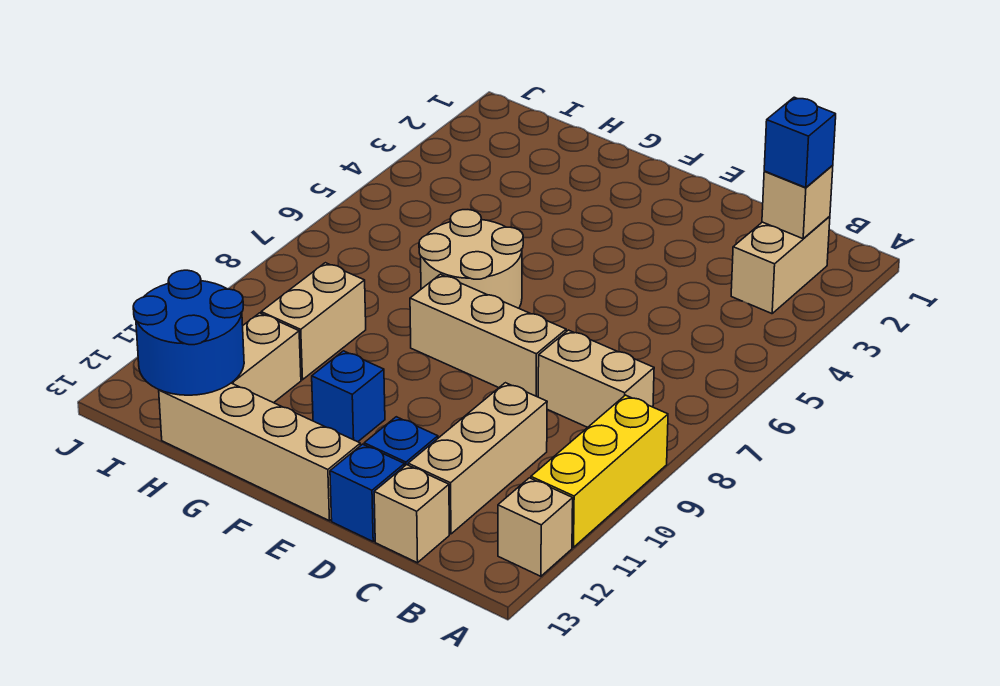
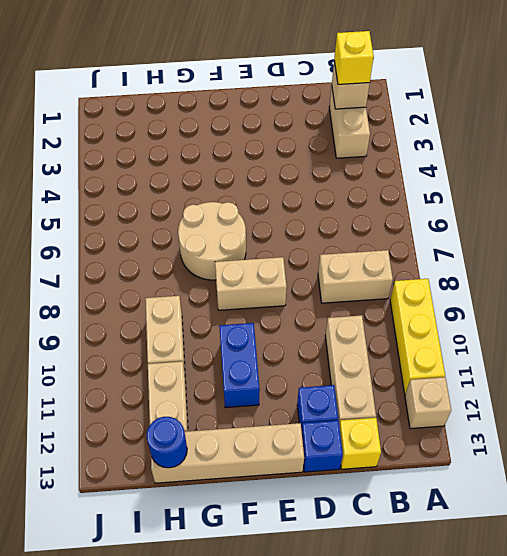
blue brick B2 level 3 -> yellow brick B2 level 3
tan brick C13 level 1 -> yellow brick C13 level 1
tan brick D8:F8 level 1 -> tan brick E8:F8 level 1
blue brick F11 level 1 -> blue brick F10:F11 level 1
blue round brick H12:I13 level 2 -> blue round brick H13 level 2

